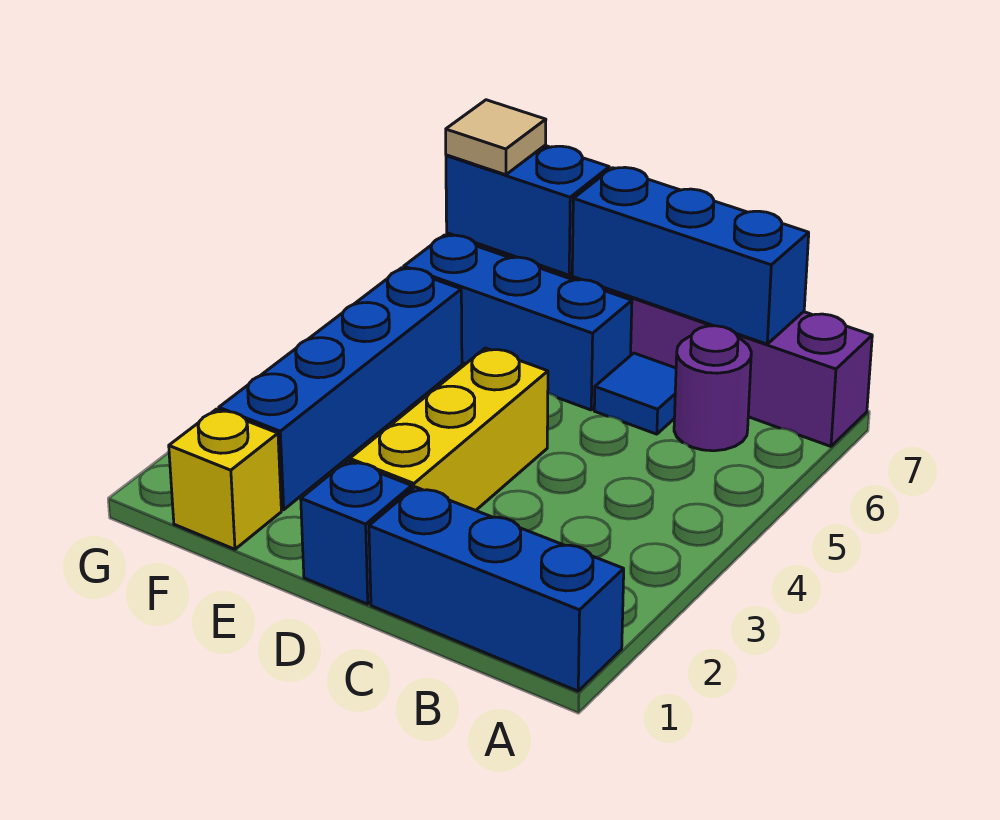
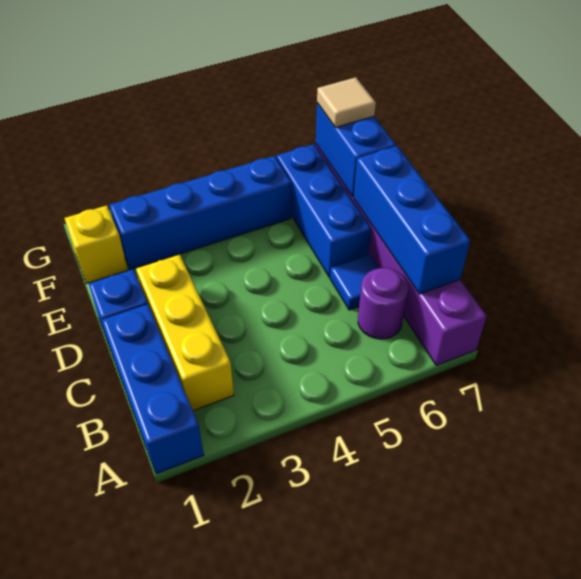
yellow brick D2:D4 level 1 -> yellow brick B2:D2 level 1

